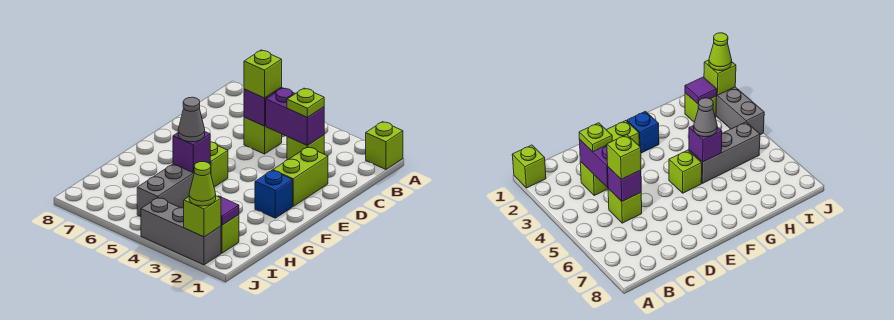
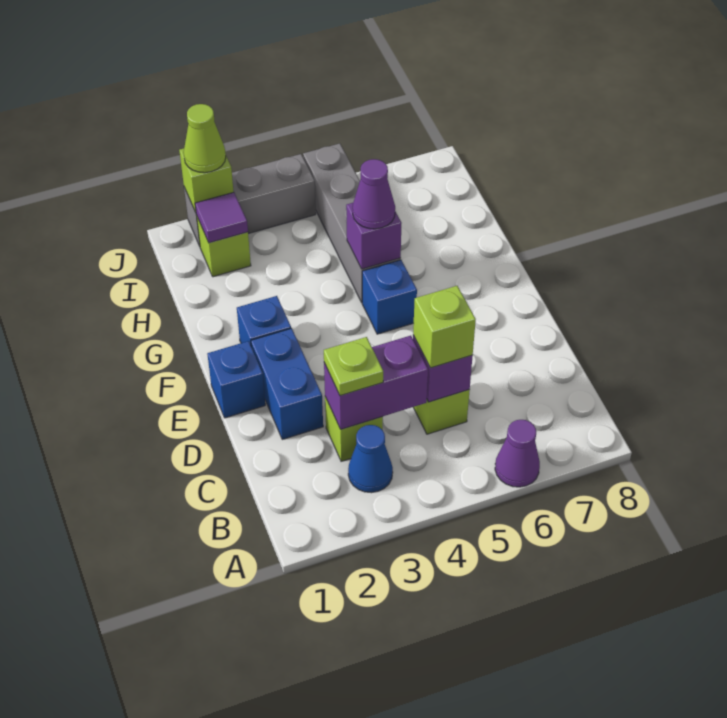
lime brick A1 level 1 -> none
none -> purple cone A6 level 1
none -> blue cone B3 level 1
lime brick D2:E2 level 1 -> blue brick D2:E2 level 1
none -> blue brick E1 level 1
lime brick F5 level 1 -> blue brick F5 level 1
grey brick G5:I5 level 1 -> grey brick G5:J5 level 1
grey cone G5 level 3 -> purple cone G5 level 3

